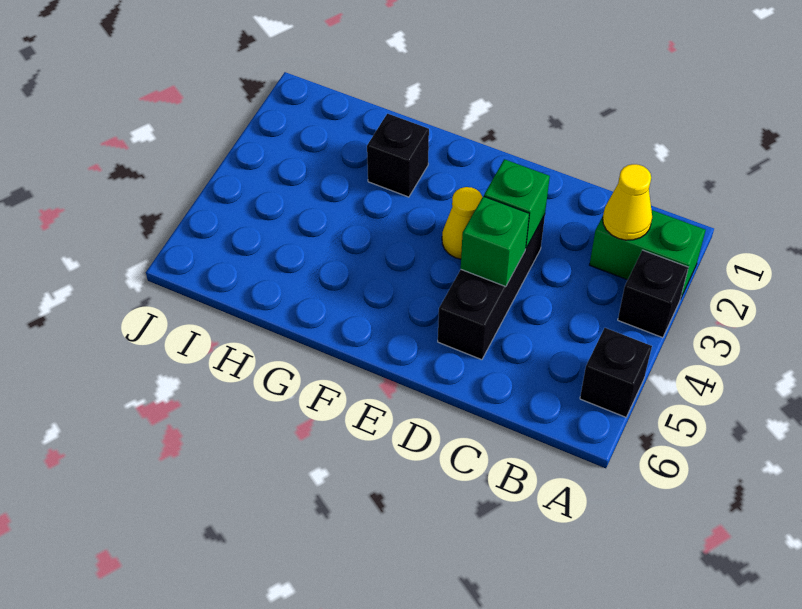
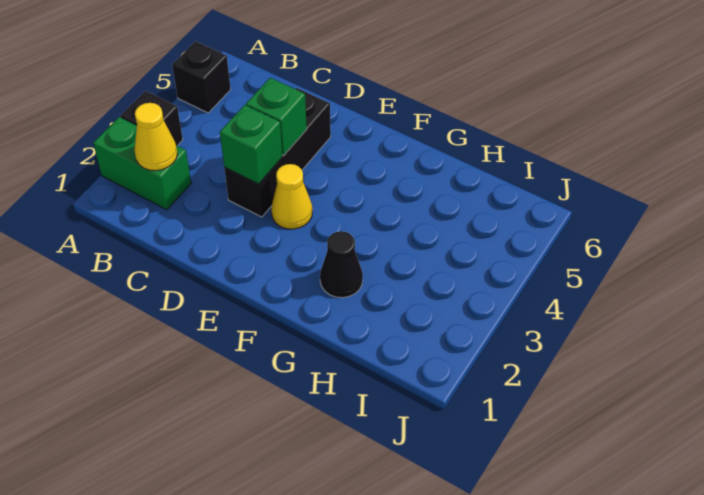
black brick G2 level 1 -> black cone G2 level 1

